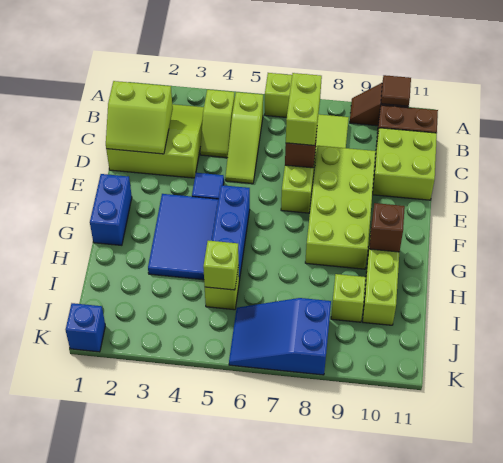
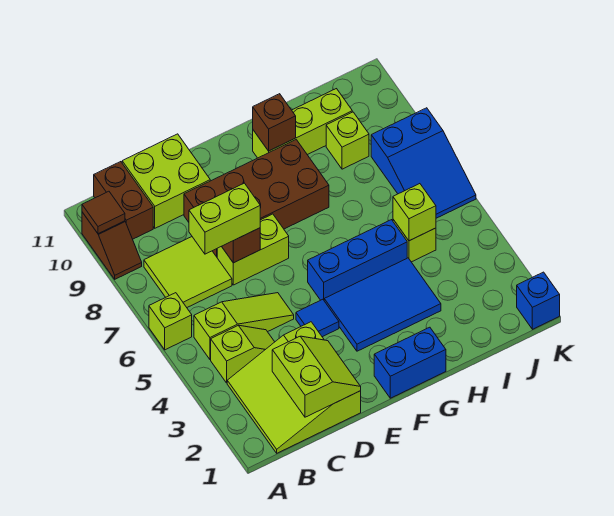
lime brick D8:G9 level 1 -> brown brick D8:G9 level 1

